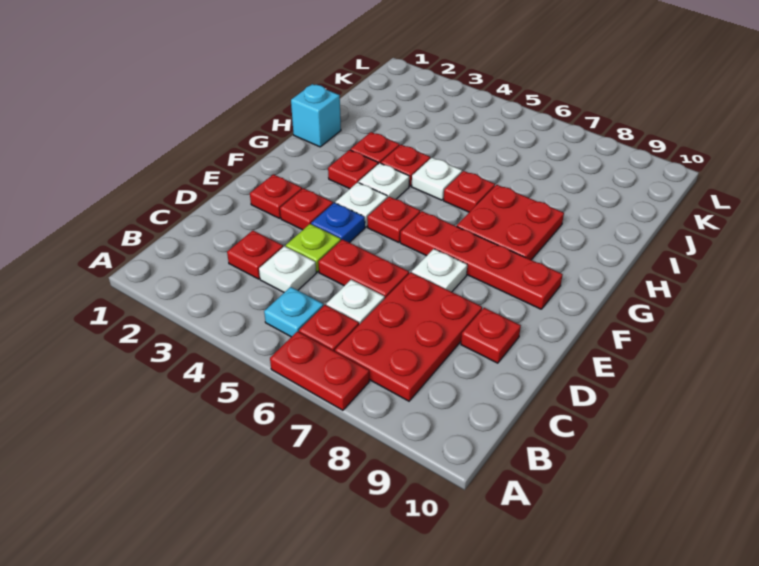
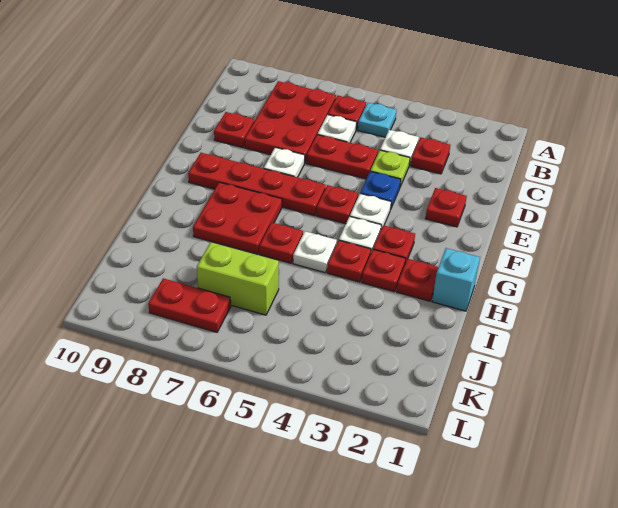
red plate A6:A7 level 1 -> red plate K7:K8 level 1
red plate E3 level 1 -> red plate H2 level 1
none -> lime brick J6:J7 level 1

